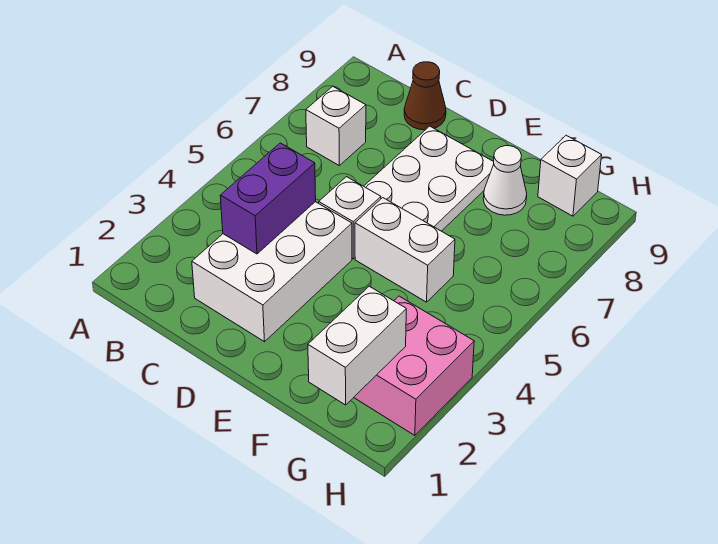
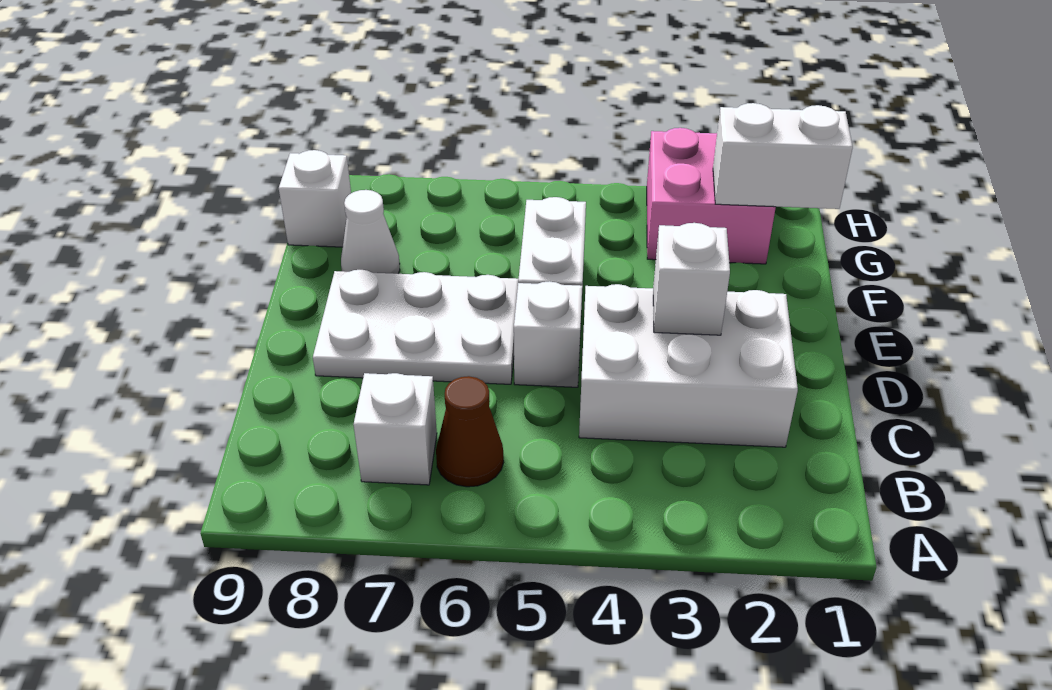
purple brick C3:C4 level 2 -> none
brown cone C9 level 1 -> brown cone B6 level 1
none -> white brick D3 level 2

